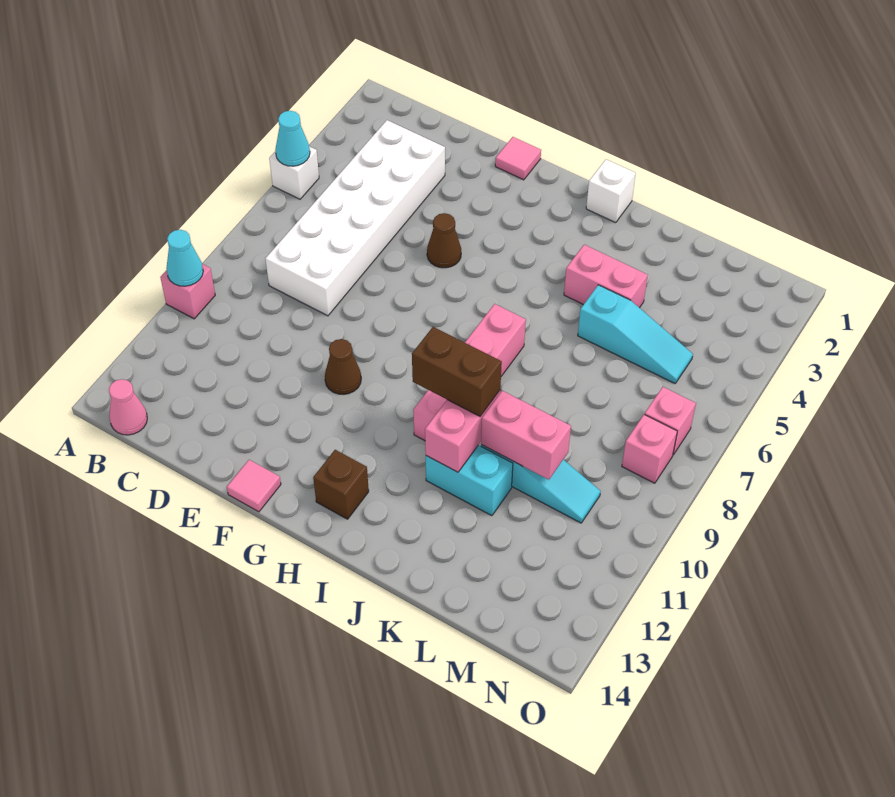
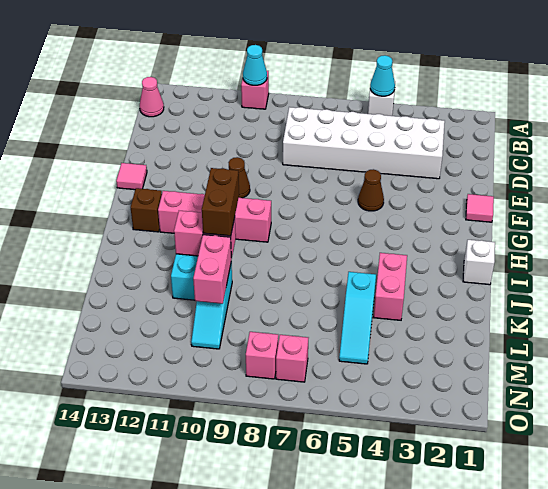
pink brick I7:I10 level 1 -> pink brick H9:H12 level 1

